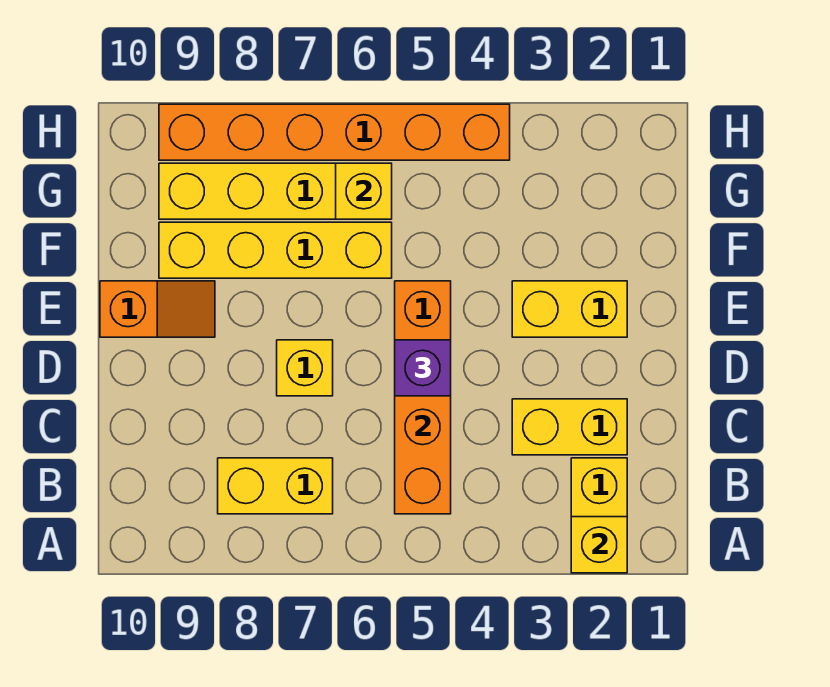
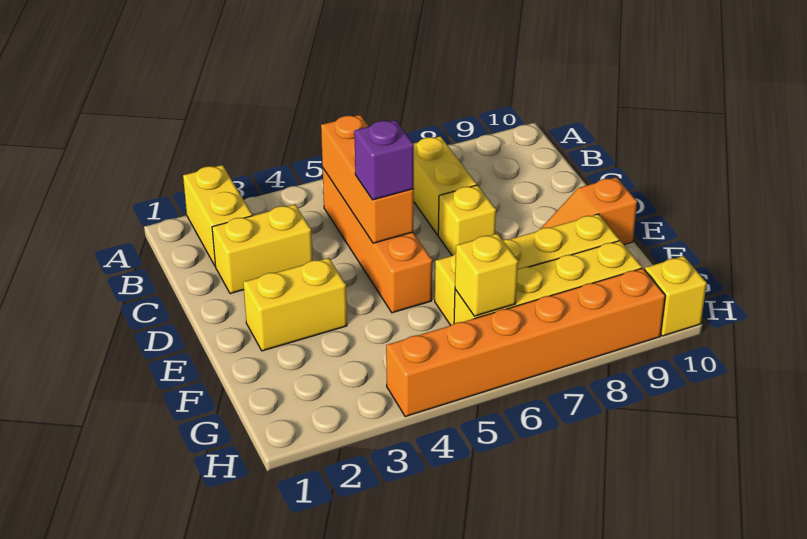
yellow brick A2 level 2 -> yellow brick H10 level 1
yellow brick B7:B8 level 1 -> yellow brick B7:C7 level 1

